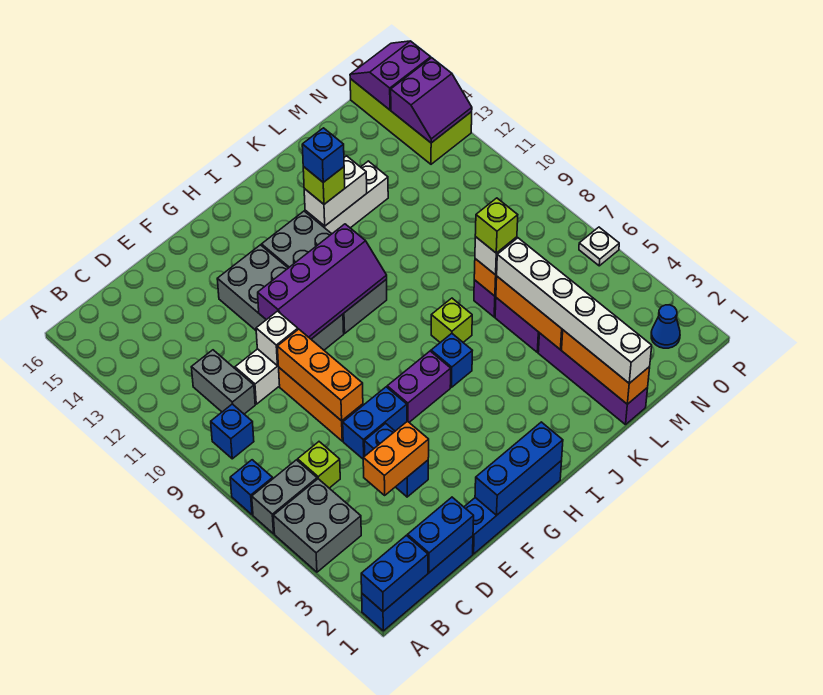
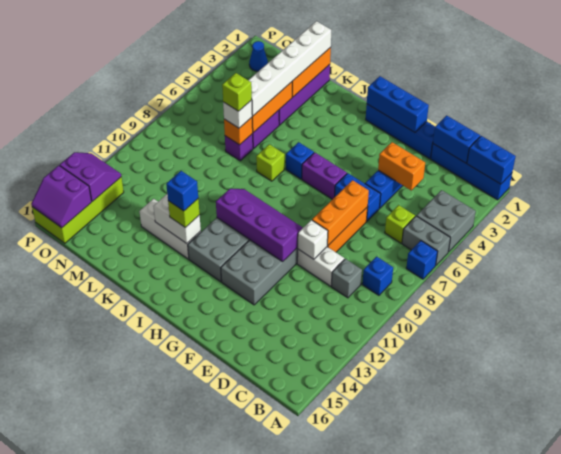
grey brick C10:C11 level 1 -> grey brick C10 level 1
white plate P6 level 1 -> none

